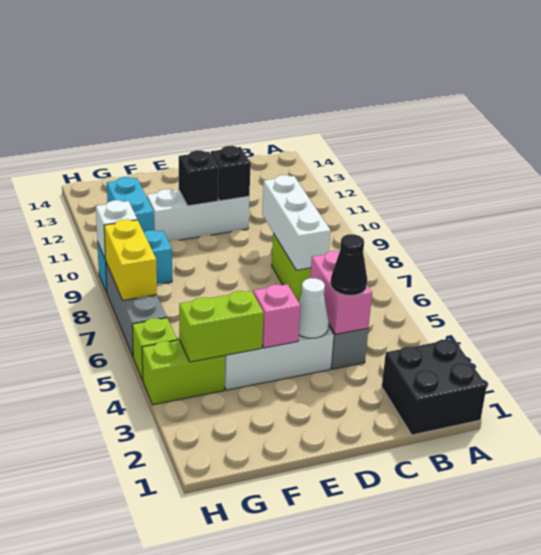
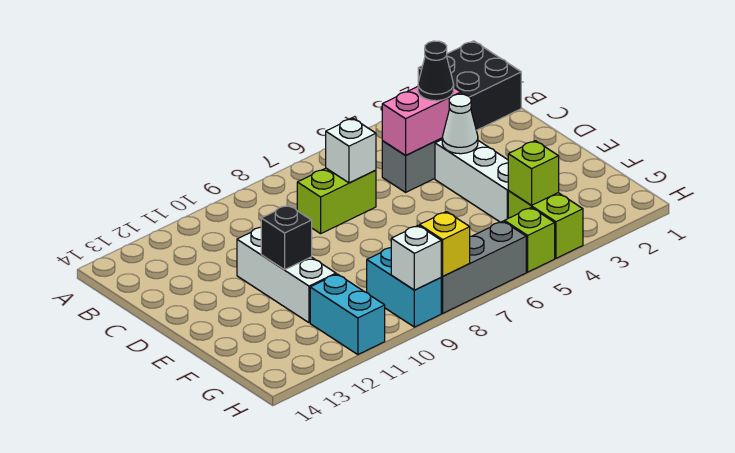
white brick C7:C9 level 2 -> white brick C7 level 2
black brick D11 level 2 -> none
pink brick E4 level 2 -> none
lime brick F4:G4 level 2 -> lime brick G4 level 2
cyan brick G11:G12 level 1 -> cyan brick G11:H11 level 1
yellow brick H7:H8 level 2 -> yellow brick H8 level 2

